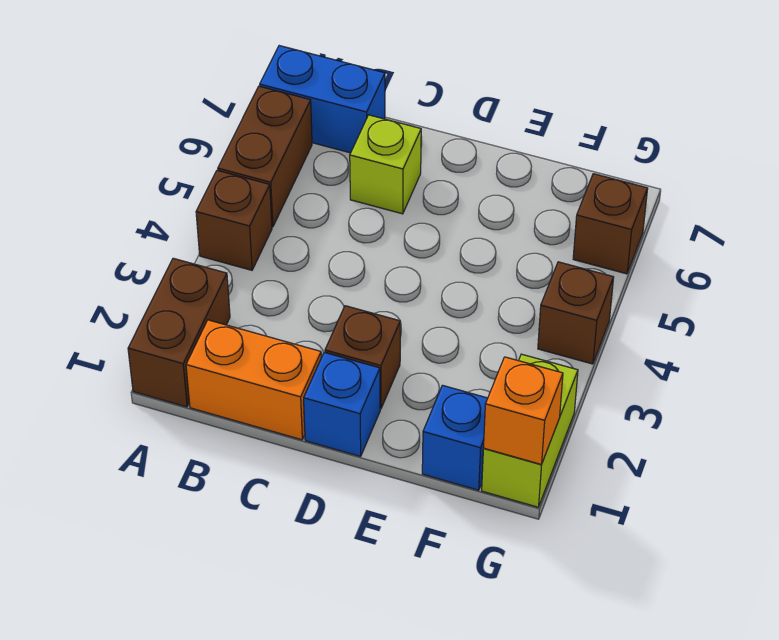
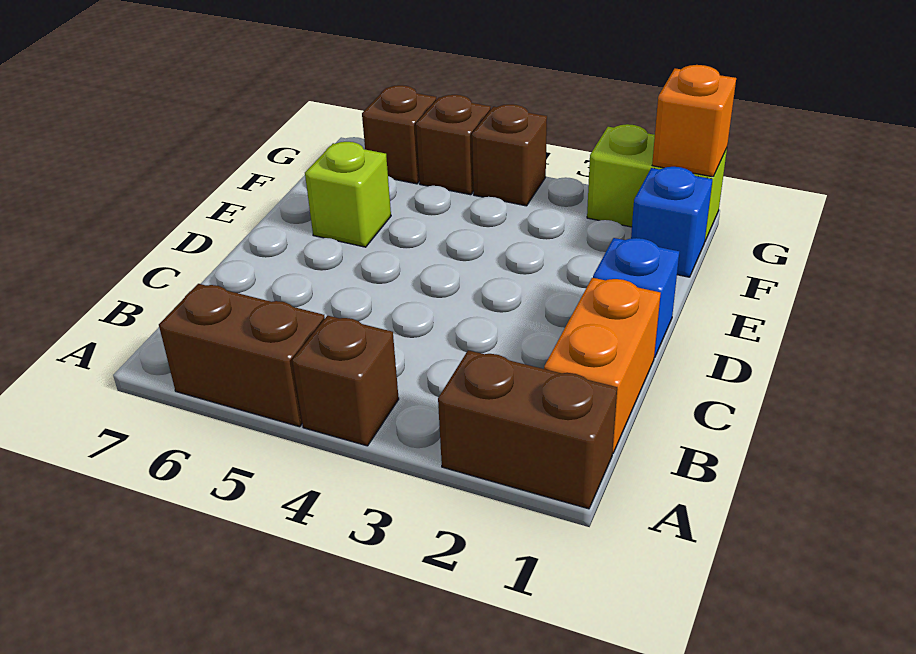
blue brick A7:B7 level 1 -> none
lime brick C6 level 1 -> lime brick E6 level 1
brown brick D2 level 1 -> brown brick G5 level 1

